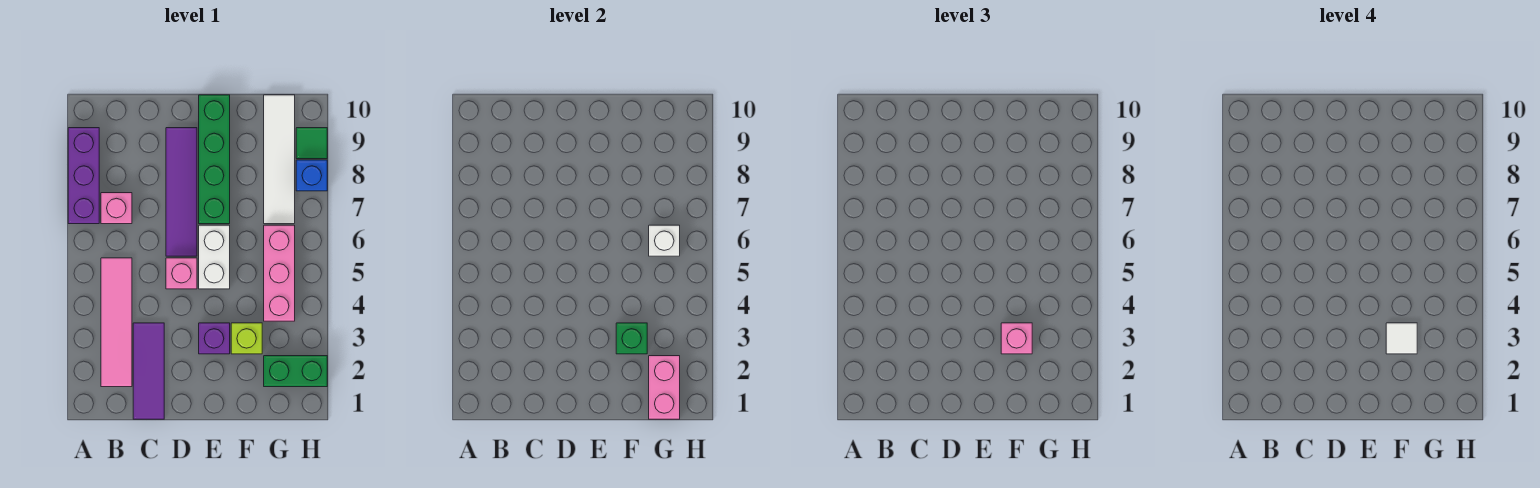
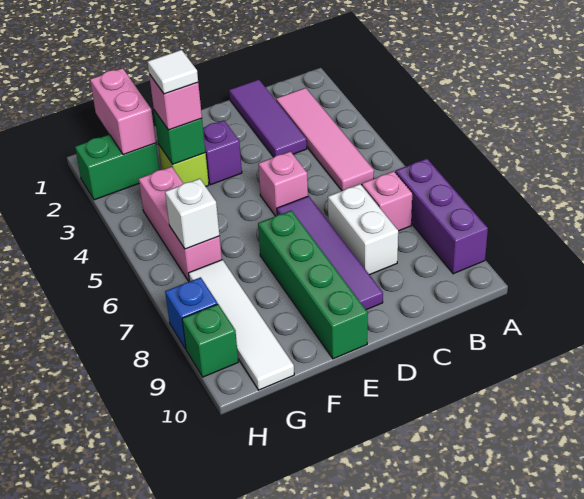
white brick E5:E6 level 1 -> white brick C7:C8 level 1
green tile H9 level 1 -> green brick H9 level 1

